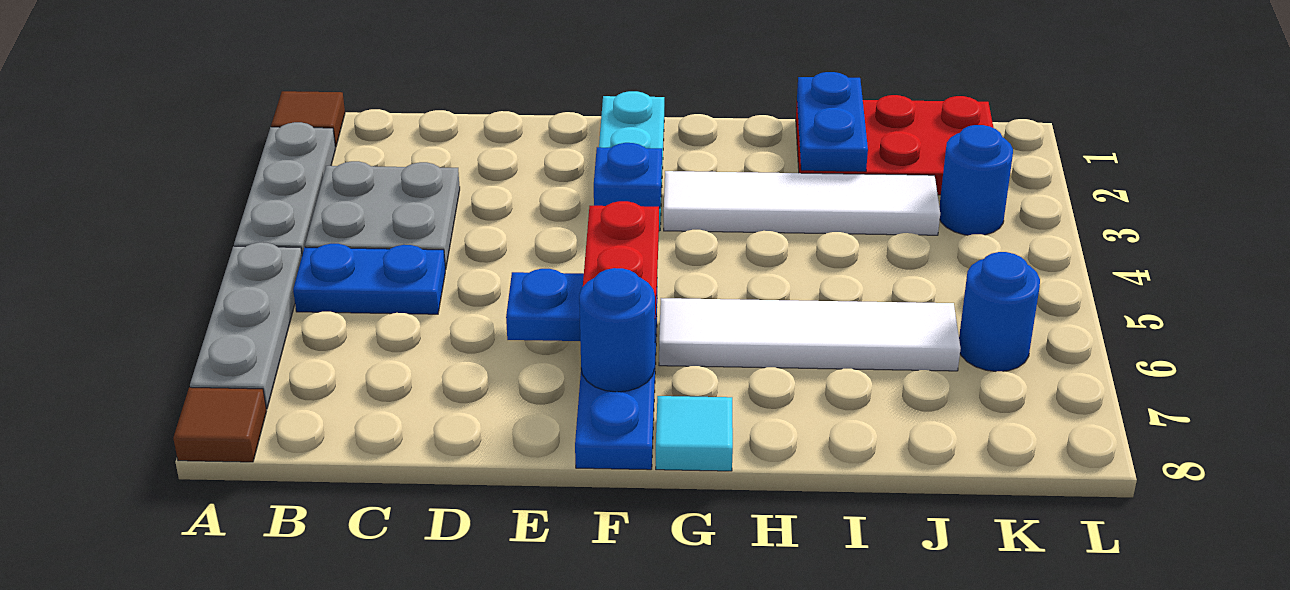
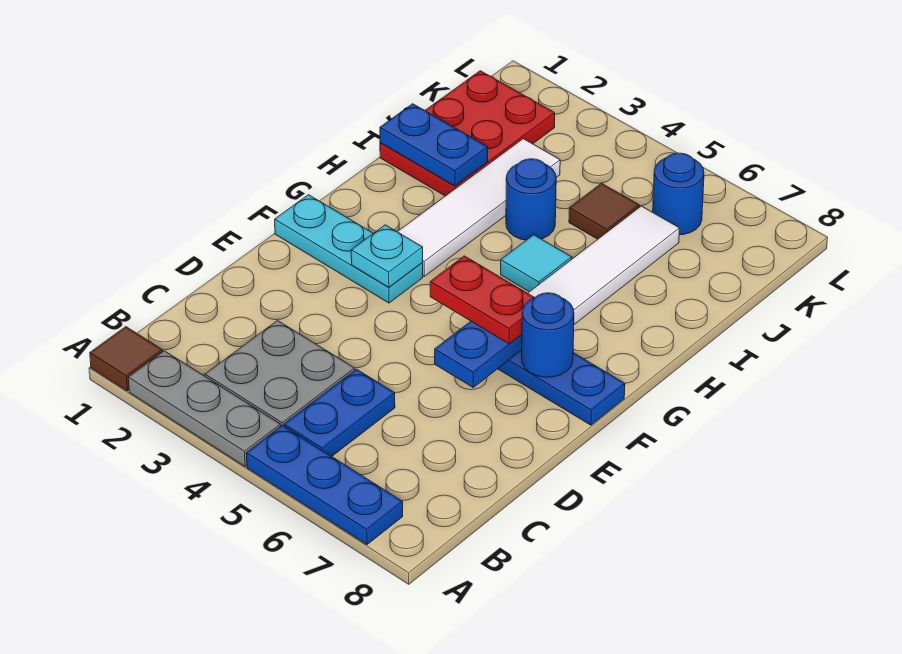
grey plate A5:A7 level 1 -> blue plate A5:A7 level 1
brown tile A8 level 1 -> brown tile J5 level 1
blue plate F3 level 2 -> cyan plate F3 level 2
cyan tile G8 level 1 -> cyan tile H5 level 1
blue round brick K3 level 1 -> blue round brick I4 level 1

